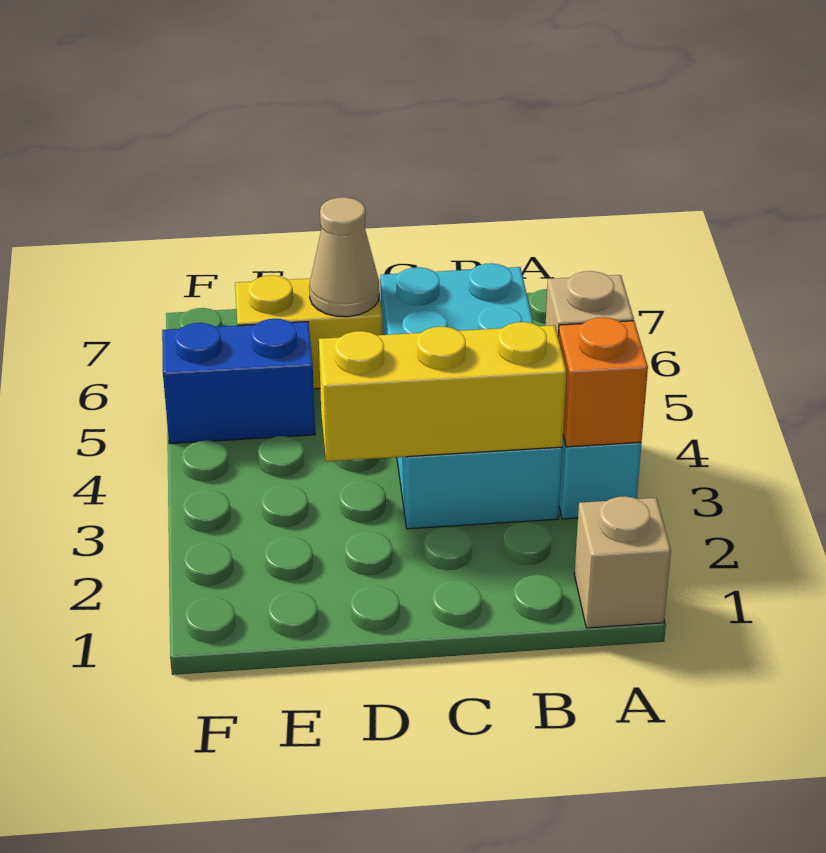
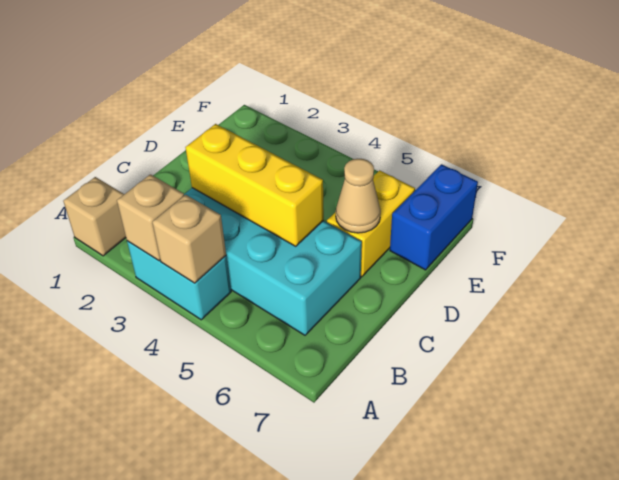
orange brick A3 level 2 -> tan brick A3 level 2
yellow brick B3:D3 level 2 -> yellow brick C3:C5 level 2
blue brick E5:F5 level 1 -> blue brick E7:F7 level 1

